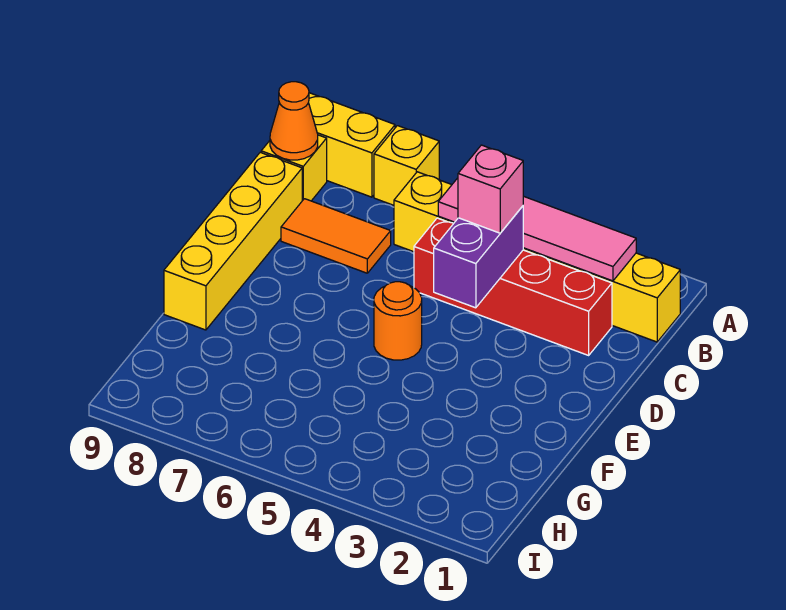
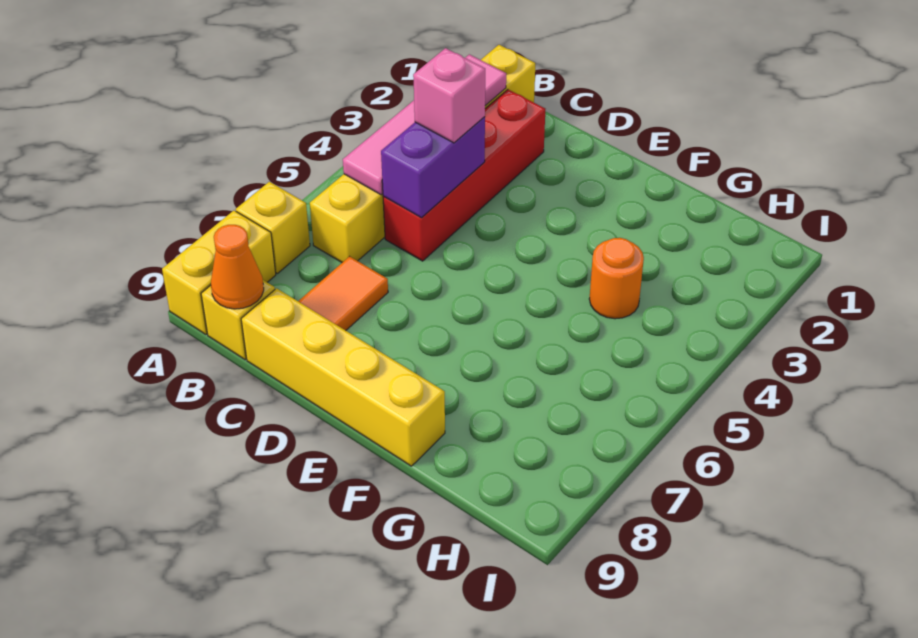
purple brick C4:D4 level 2 -> purple brick C4:C5 level 2
orange round brick E5 level 1 -> orange round brick G4 level 1

